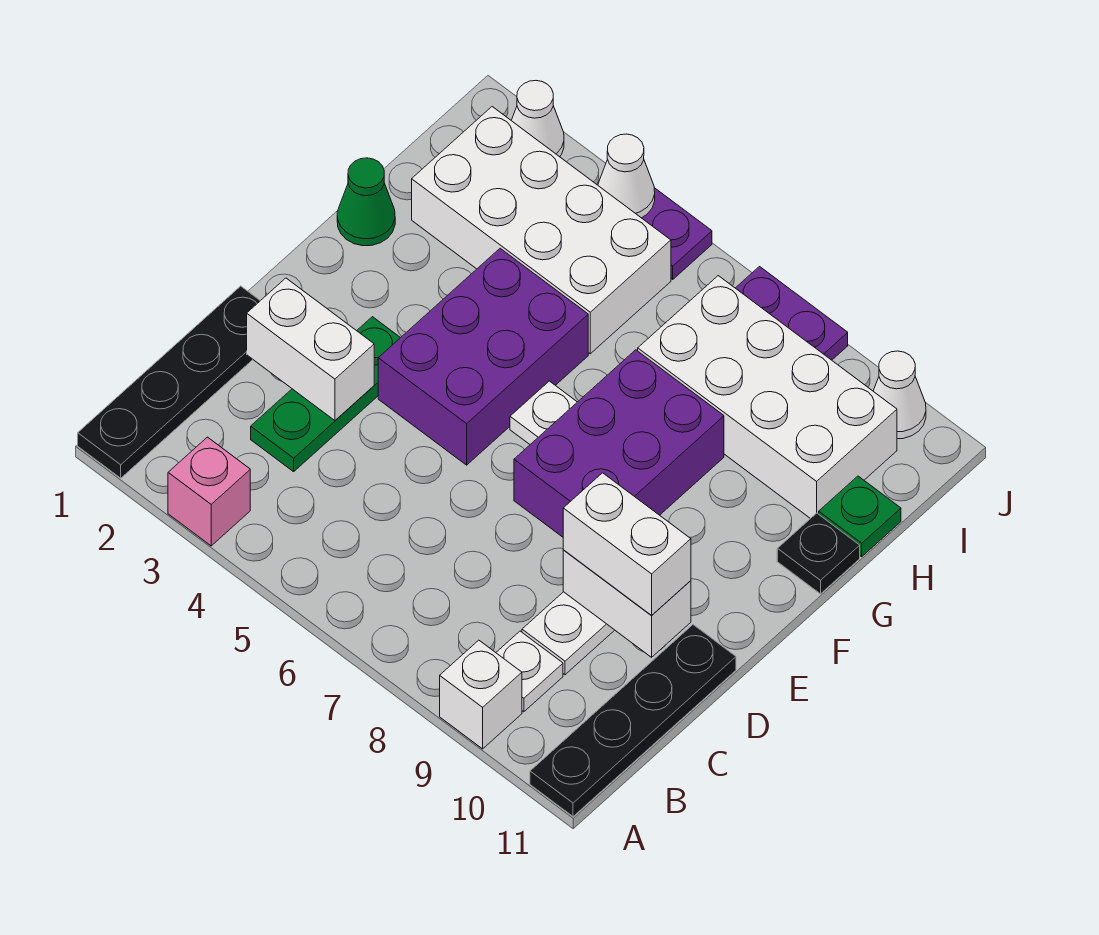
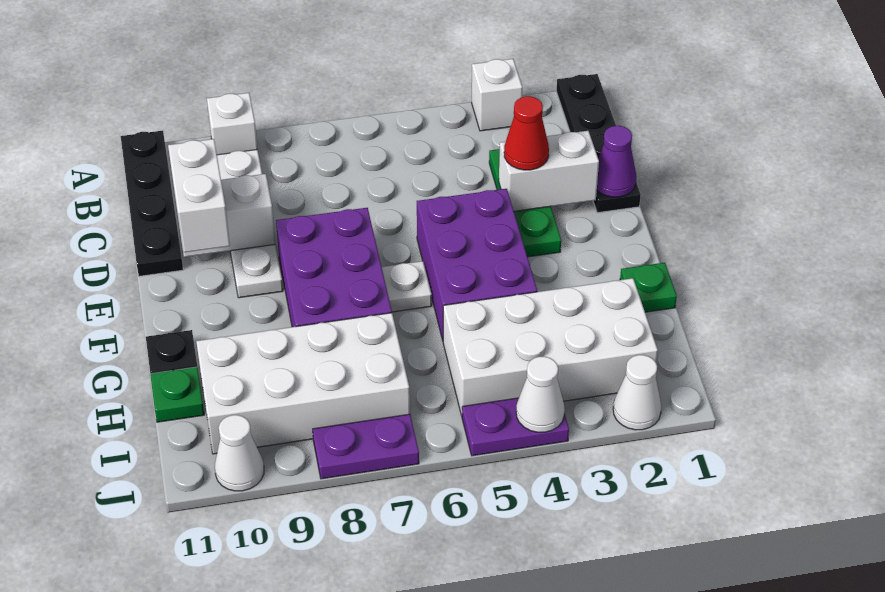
pink brick A3 level 1 -> white brick A3 level 1
none -> purple cone D1 level 2
none -> red cone D3 level 3
white brick D9:D10 level 3 -> white brick D10:E10 level 3
green cone G1 level 1 -> green plate G1 level 1

